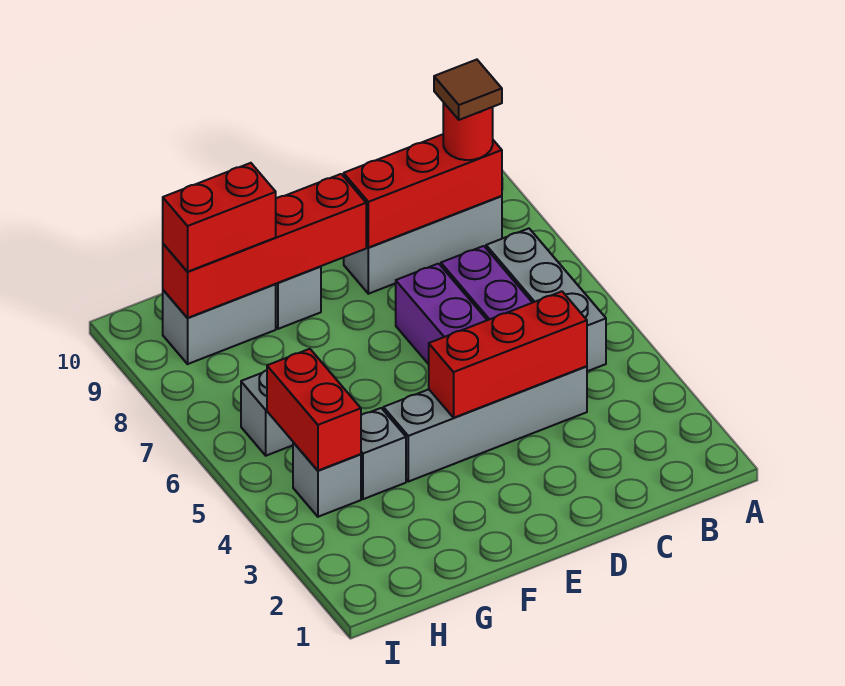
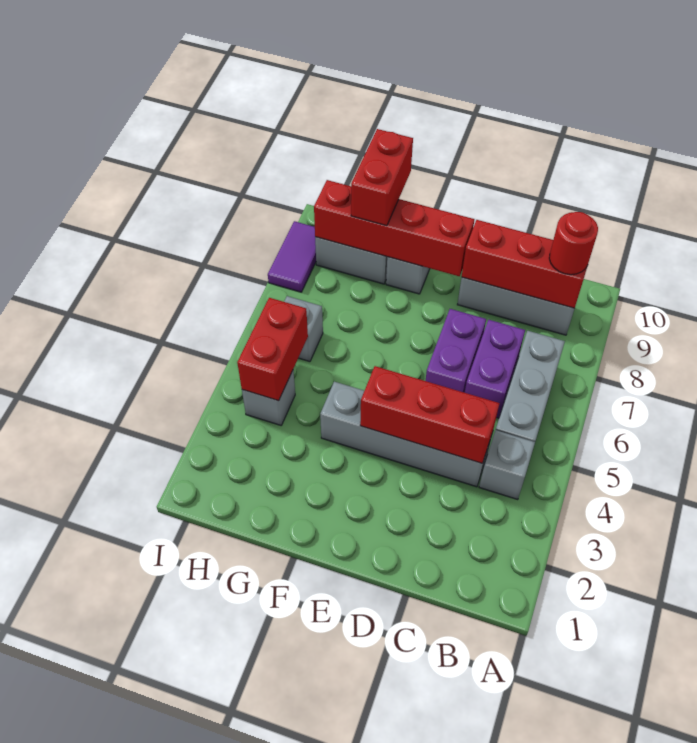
brown tile B9 level 4 -> none
grey brick G4 level 1 -> grey brick B4 level 1
red brick G9:H9 level 3 -> red brick G9:G10 level 3
none -> purple tile I8:I9 level 1

